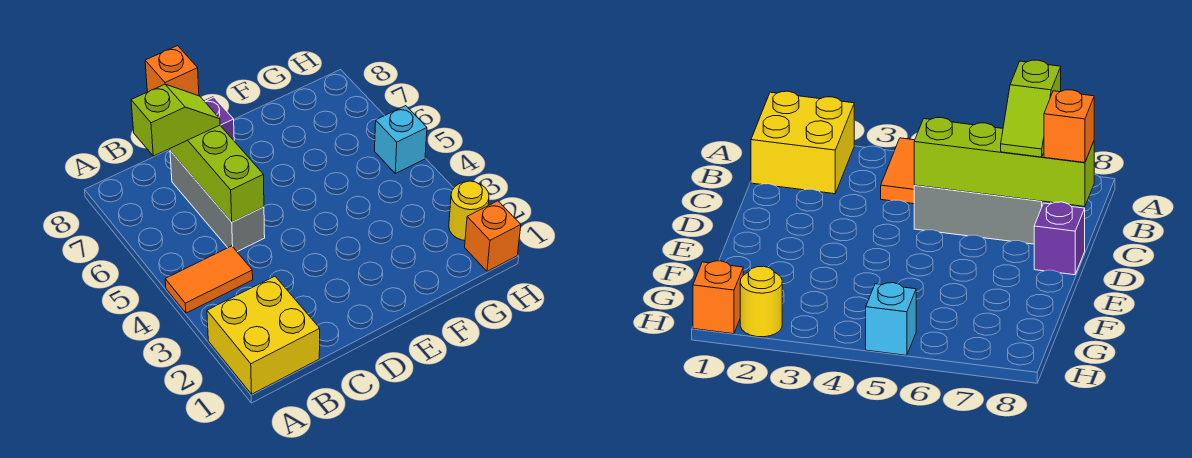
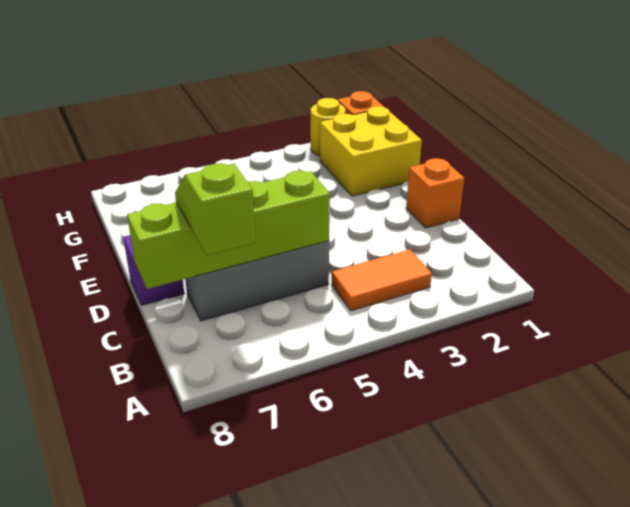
yellow brick A1:B2 level 1 -> yellow brick F1:G2 level 1
orange tile A4:B4 level 1 -> orange tile B3:B4 level 1
orange brick C8 level 3 -> orange brick D1 level 1
cyan brick H5 level 1 -> none

